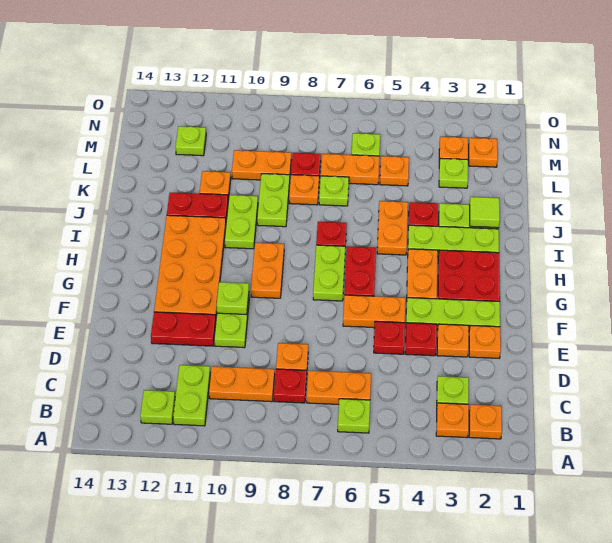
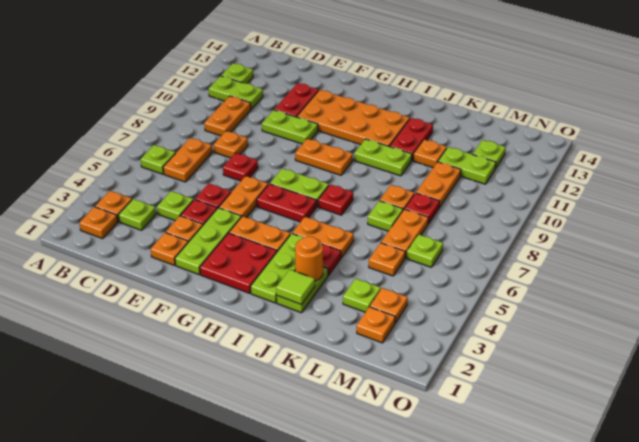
red plate C8 level 1 -> red plate E7 level 1
lime plate F10 level 2 -> lime plate D4 level 1
none -> orange round brick J3 level 2
lime plate J9:K9 level 1 -> lime plate L11:M11 level 1

